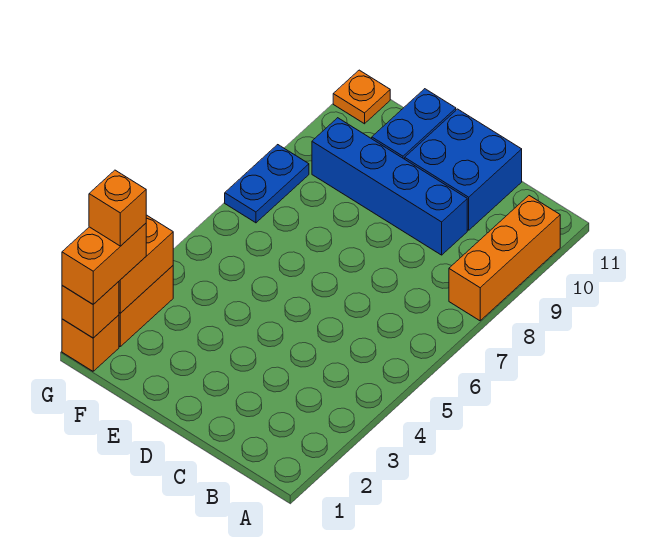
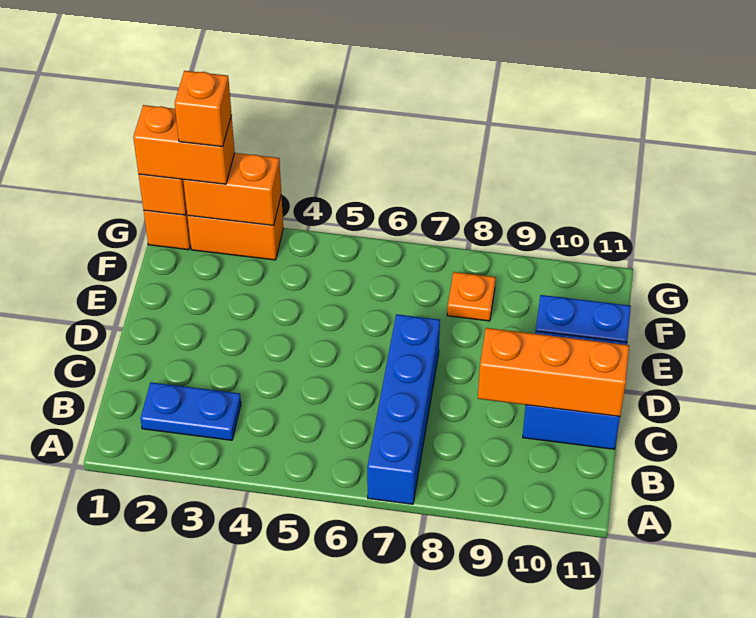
orange brick A8:A10 level 1 -> orange brick C9:C11 level 2
blue brick C9:F9 level 1 -> blue brick A7:D7 level 1
blue plate G7:G8 level 1 -> blue plate B2:B3 level 1
orange plate G11 level 1 -> orange plate F8 level 1

